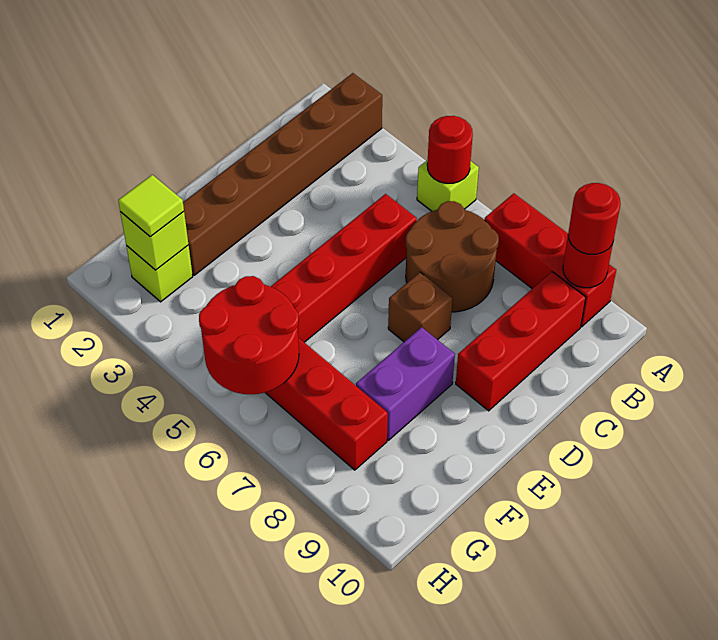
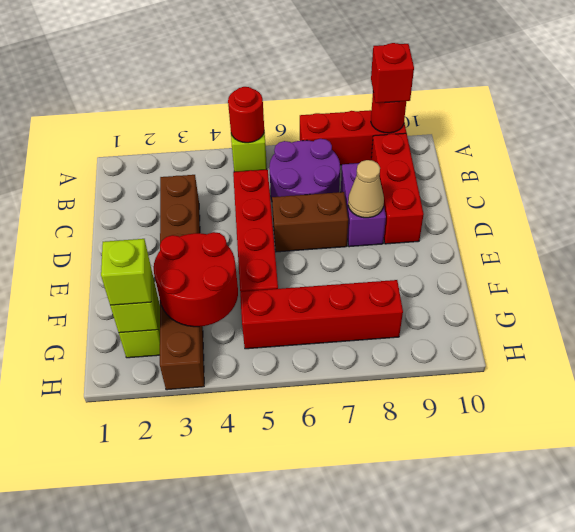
brown brick A2:F2 level 1 -> brown brick C3:H3 level 1
red round brick A9 level 3 -> red brick A9 level 3
brown round brick B6:C7 level 1 -> purple round brick B6:C7 level 1
brown brick D7 level 1 -> brown brick D6:D7 level 1
none -> tan cone D8 level 2
purple brick E8:F8 level 1 -> purple brick C8:D8 level 1
lime tile G2 level 3 -> lime brick G2 level 3
red round brick G5:H6 level 2 -> red round brick F3:G4 level 2

